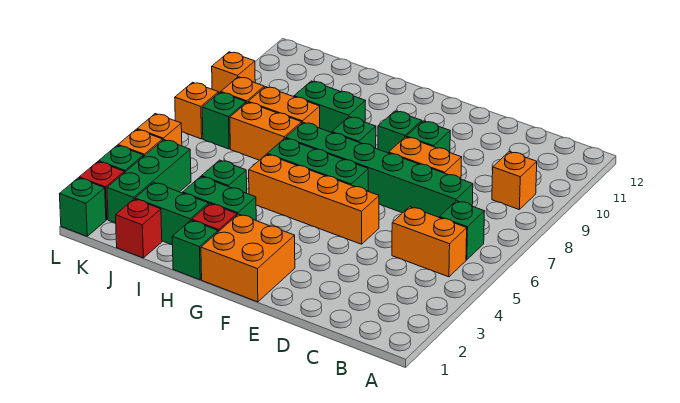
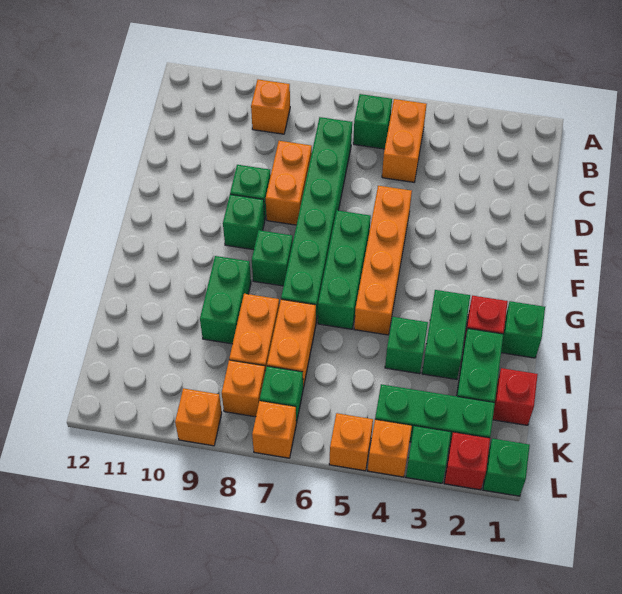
orange brick F1:G2 level 1 -> none

